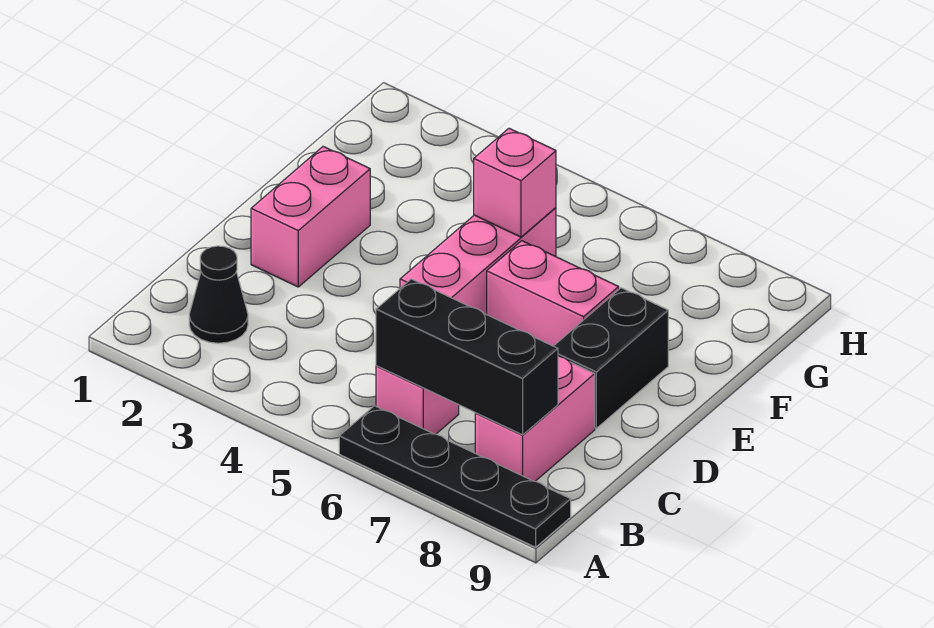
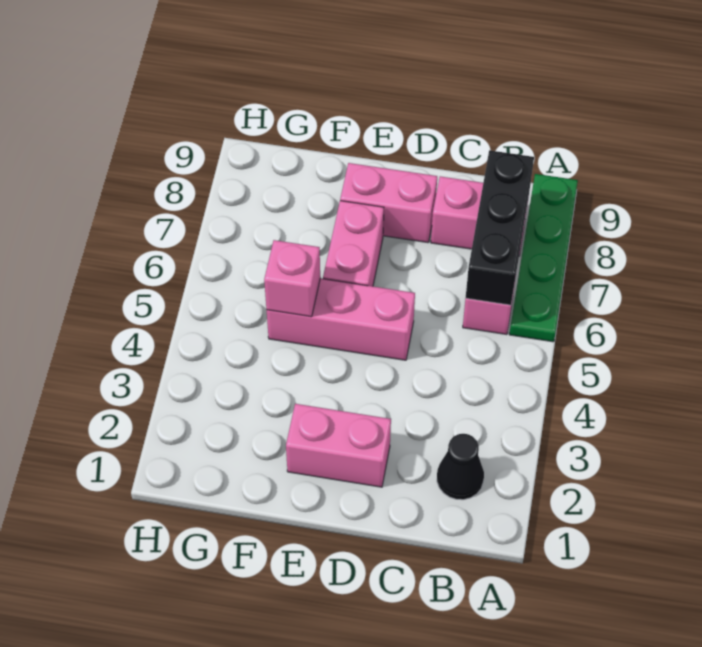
black plate A6:A9 level 1 -> green plate A6:A9 level 1
black brick D8:E8 level 1 -> pink brick D8:E8 level 1

